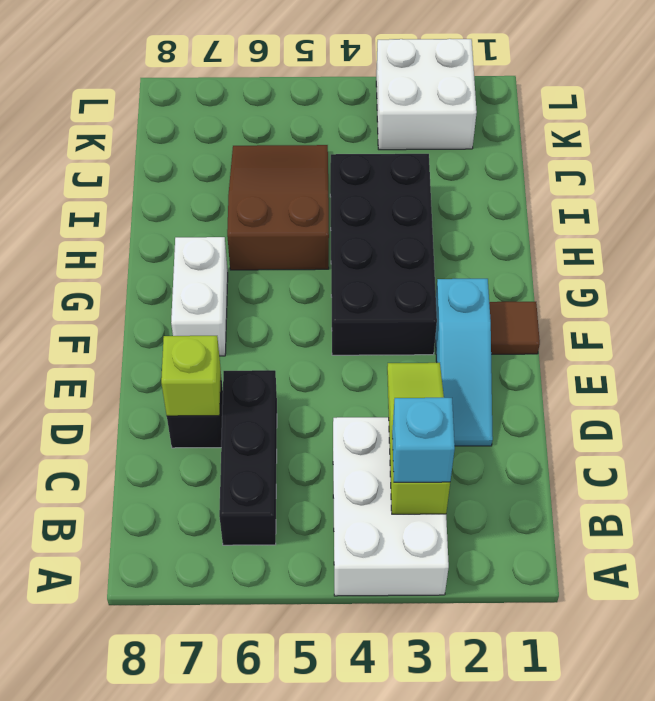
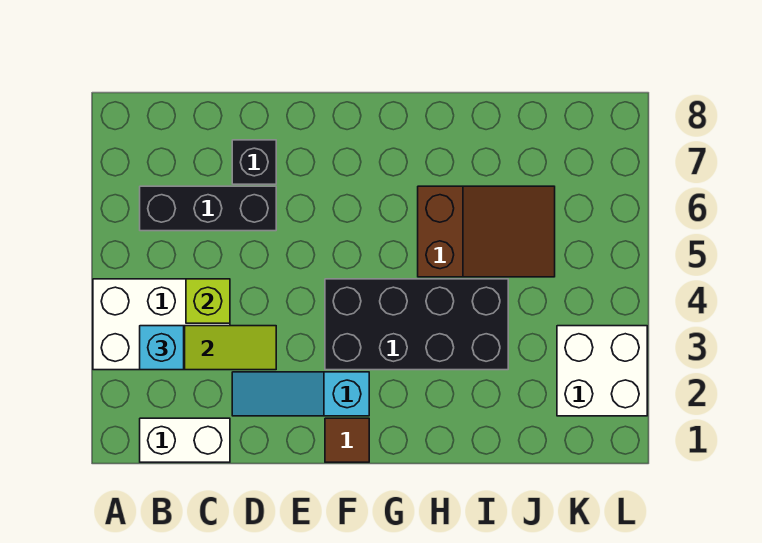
lime brick D7 level 2 -> lime brick C4 level 2
white brick F7:G7 level 1 -> white brick B1:C1 level 1

